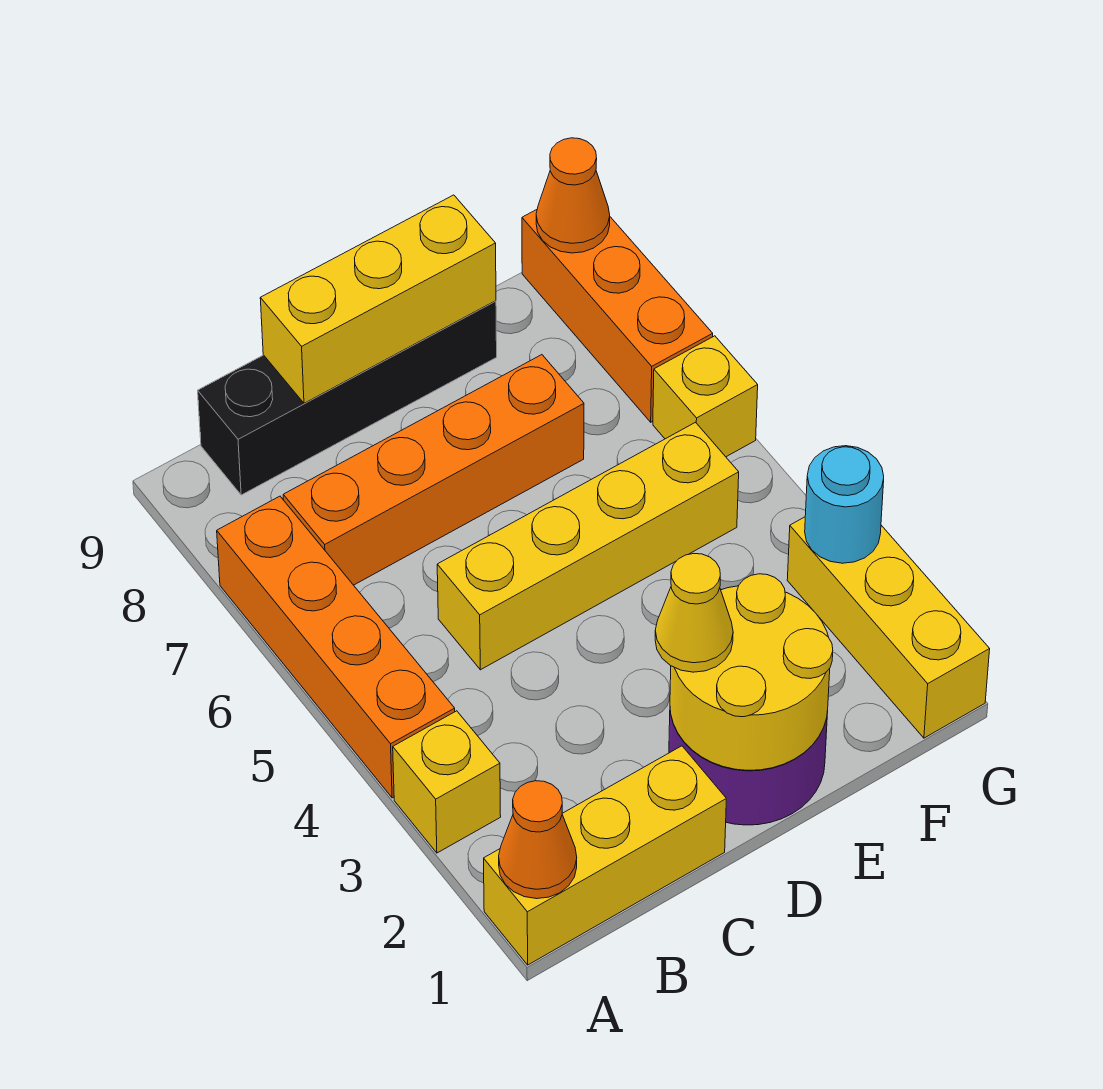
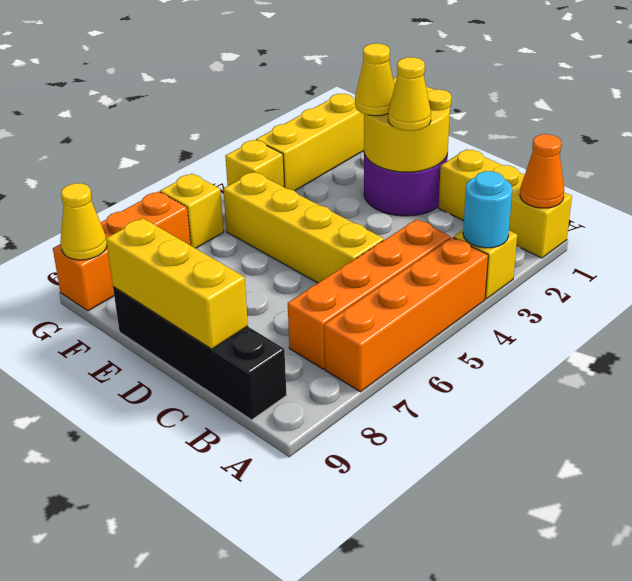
orange brick B7:E7 level 1 -> orange brick B4:B7 level 1
none -> yellow cone E2 level 3
cyan round brick G3 level 2 -> cyan round brick A3 level 2
none -> yellow brick G4 level 1
orange cone G9 level 2 -> yellow cone G9 level 2

